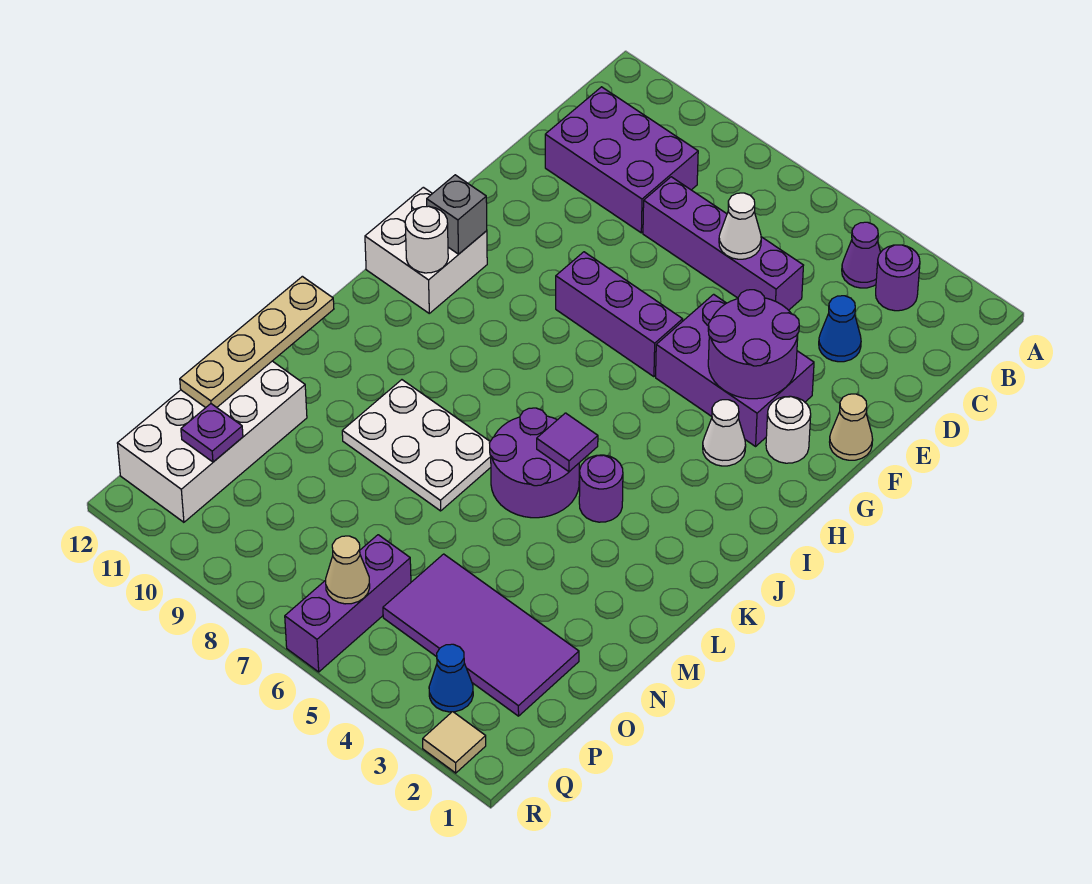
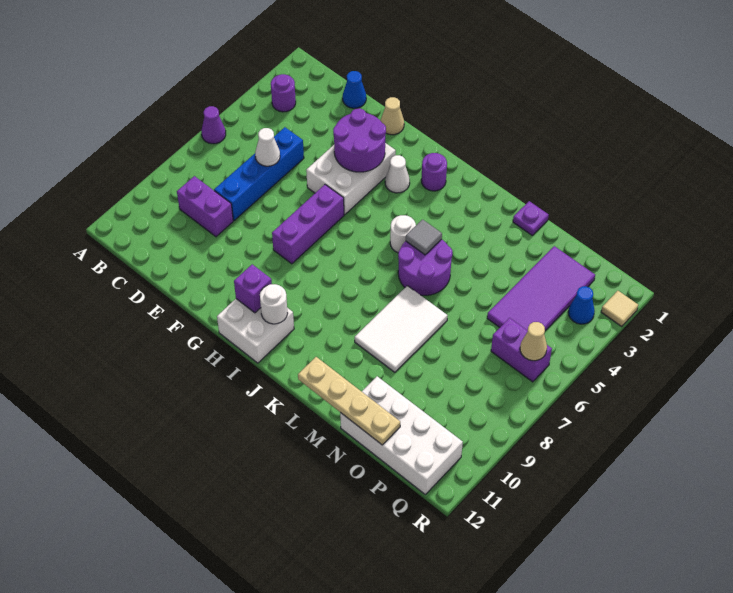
purple cone B4 level 1 -> purple cone A6 level 1
purple brick C9:D11 level 1 -> purple brick C9:D9 level 1
blue cone D3 level 1 -> blue cone D1 level 1
purple brick D5:D8 level 1 -> blue brick D5:D8 level 1
purple brick F3:G5 level 1 -> white brick F3:G5 level 1
white round brick G2 level 1 -> white round brick J5 level 1
grey brick H11 level 2 -> purple brick H11 level 2
purple round brick K4 level 1 -> purple round brick I2 level 1
purple tile K5 level 2 -> grey tile K5 level 2
white plate L7:M9 level 1 -> white tile L7:M9 level 1
purple brick P6:R6 level 1 -> purple brick P6:Q6 level 1
purple plate P11 level 2 -> purple plate M1 level 1

